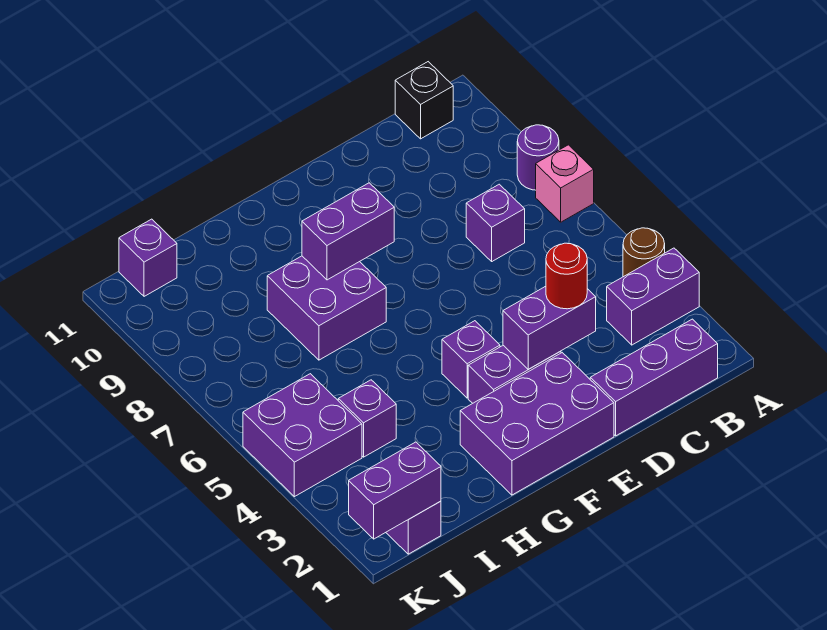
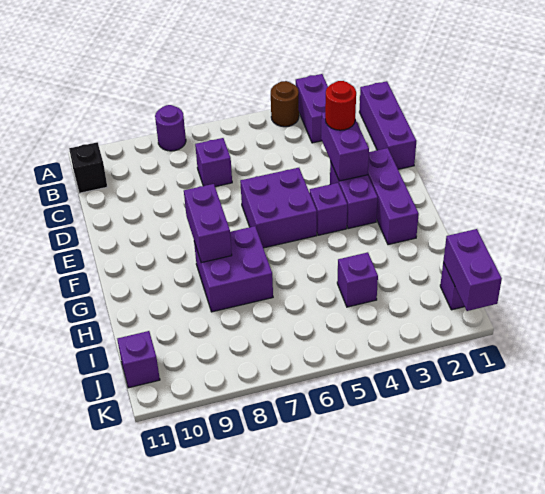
pink brick A7 level 1 -> none
purple brick E1:G2 level 1 -> purple brick E2:G2 level 1
purple brick J4:K5 level 1 -> purple brick E5:F6 level 1

